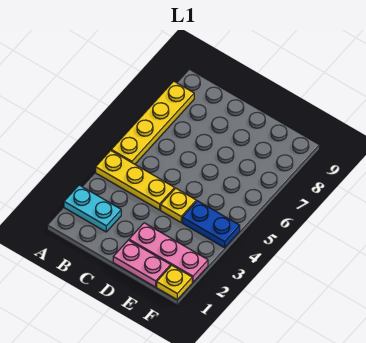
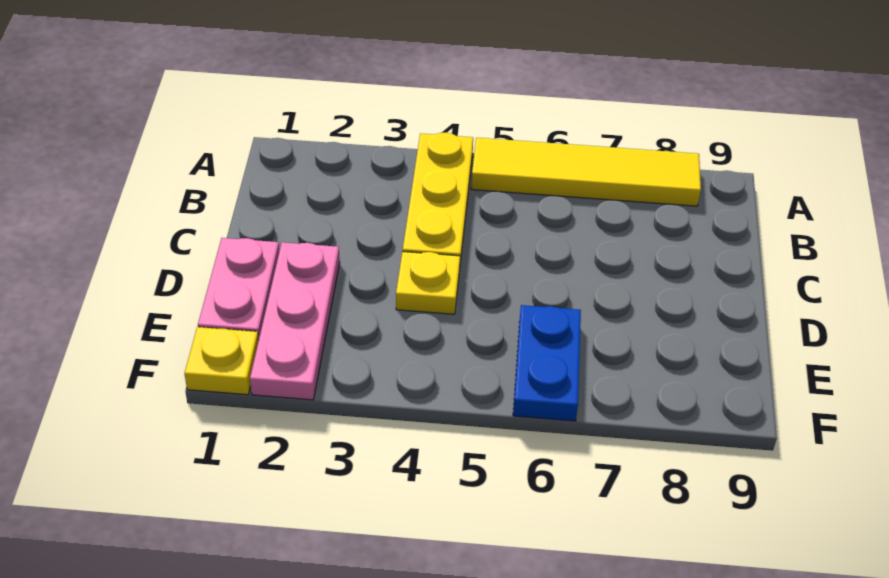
cyan plate A2:B2 level 1 -> none
yellow plate A5:A8 level 1 -> yellow tile A5:A8 level 1
blue plate E4:F4 level 1 -> blue plate E6:F6 level 1

